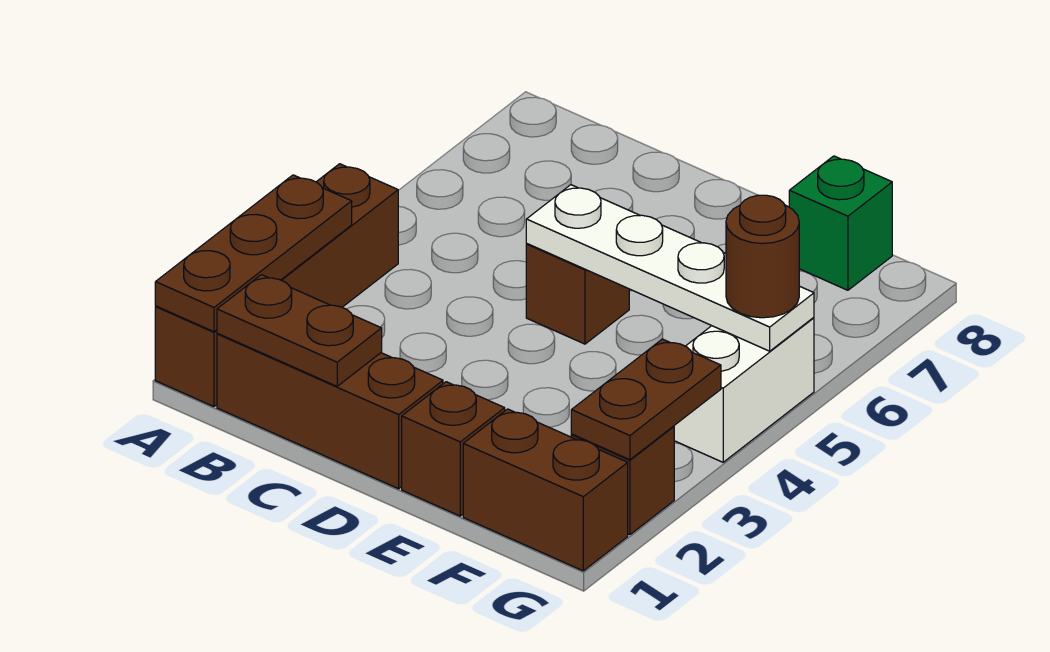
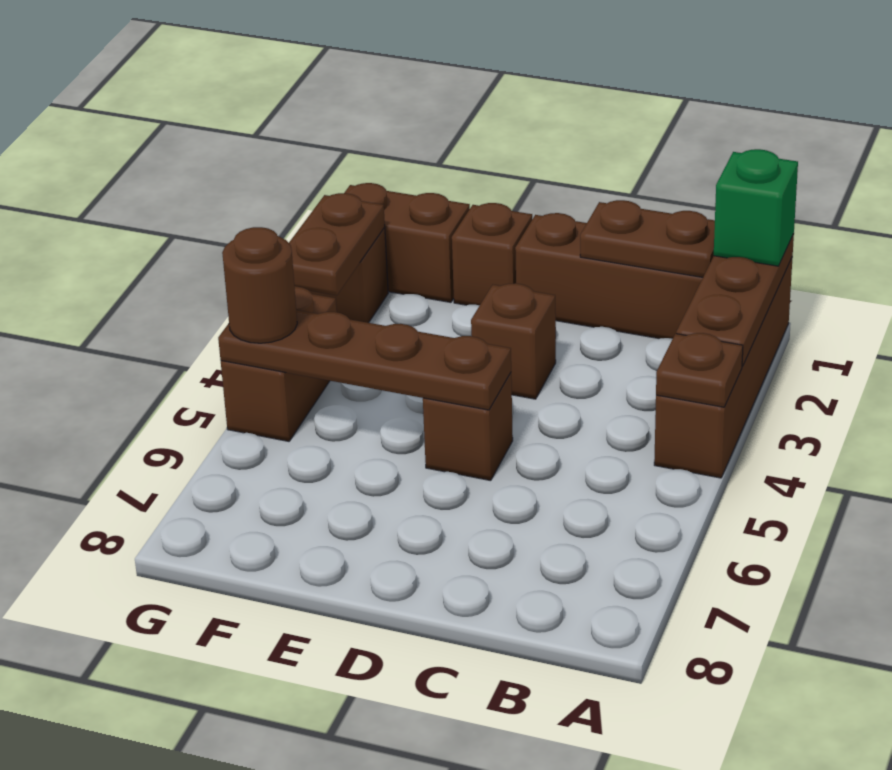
none -> brown plate A4 level 2
none -> brown brick D3 level 1
white plate D5:G5 level 2 -> brown plate D5:G5 level 2
green brick F8 level 1 -> green brick A1 level 3
white brick G4:G5 level 1 -> brown brick G4:G5 level 1

